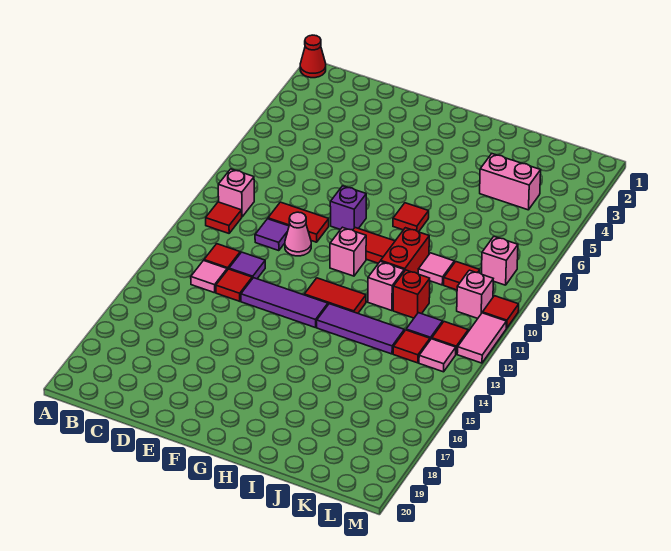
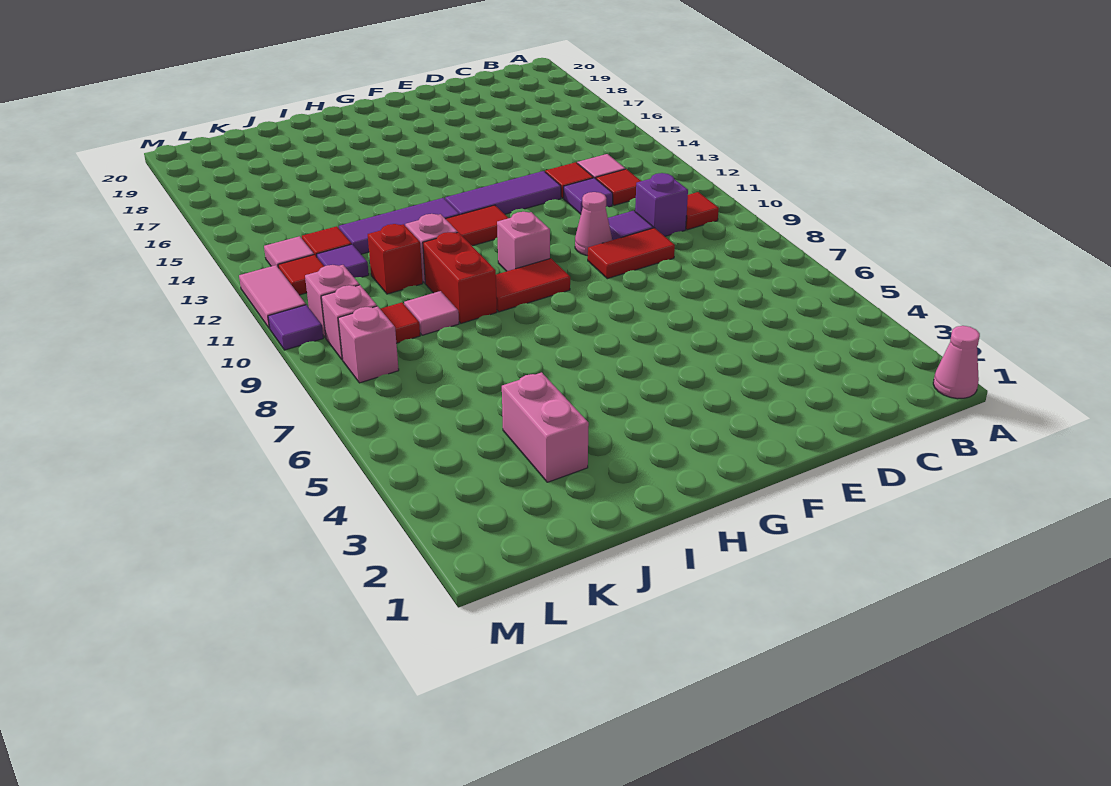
red cone A1 level 1 -> pink cone A1 level 1
pink brick B9 level 1 -> pink brick L9 level 1
purple brick F8 level 1 -> purple brick C10 level 1
red tile H7 level 1 -> none
pink brick J4:K4 level 1 -> pink brick J3:J4 level 1
red tile M10 level 1 -> purple tile M10 level 1

